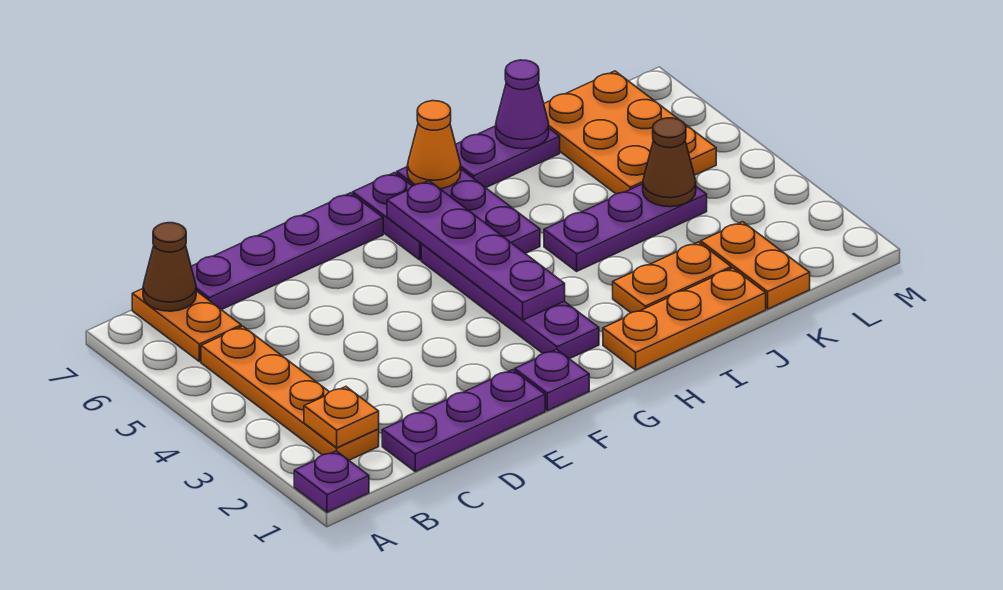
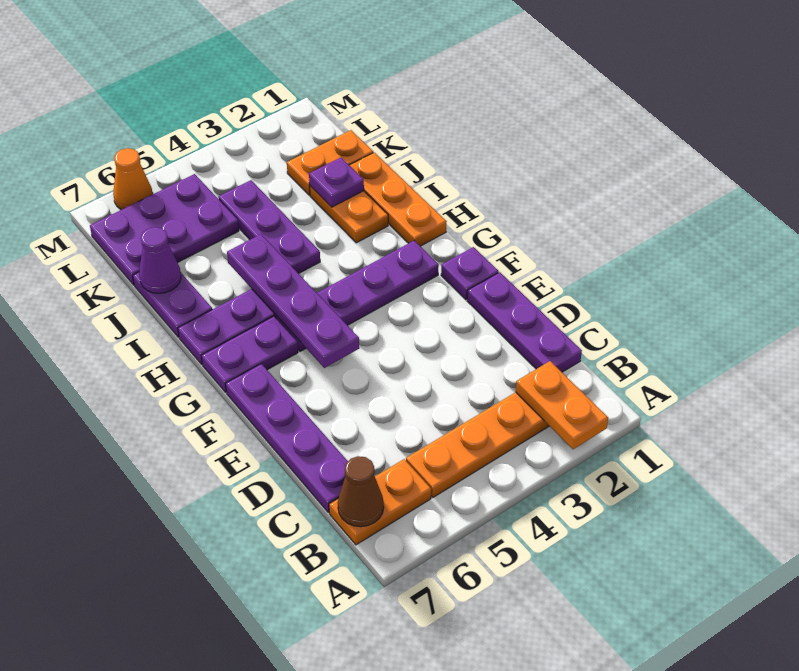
purple plate A1 level 1 -> purple plate J2 level 2
orange plate B2 level 2 -> orange plate A2:B2 level 2
purple plate G3:G6 level 2 -> purple plate F5:I5 level 2
orange cone H7 level 2 -> orange cone M6 level 1
brown cone K4 level 2 -> none
orange plate K5:L7 level 1 -> purple plate K5:L7 level 1

